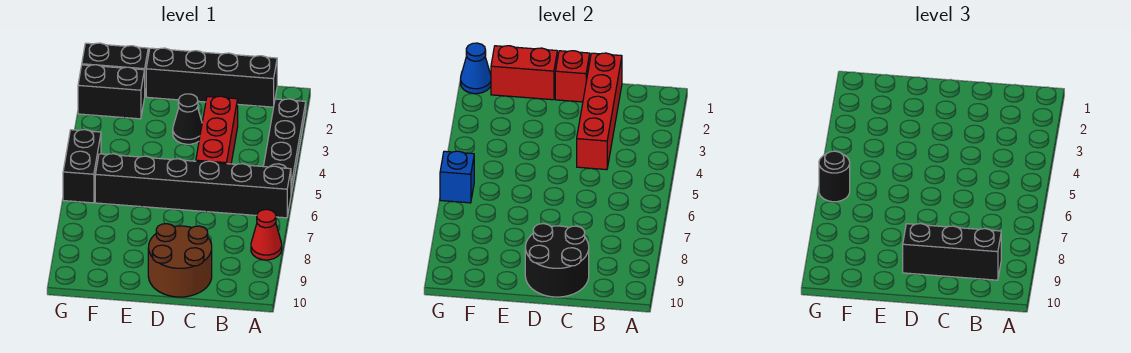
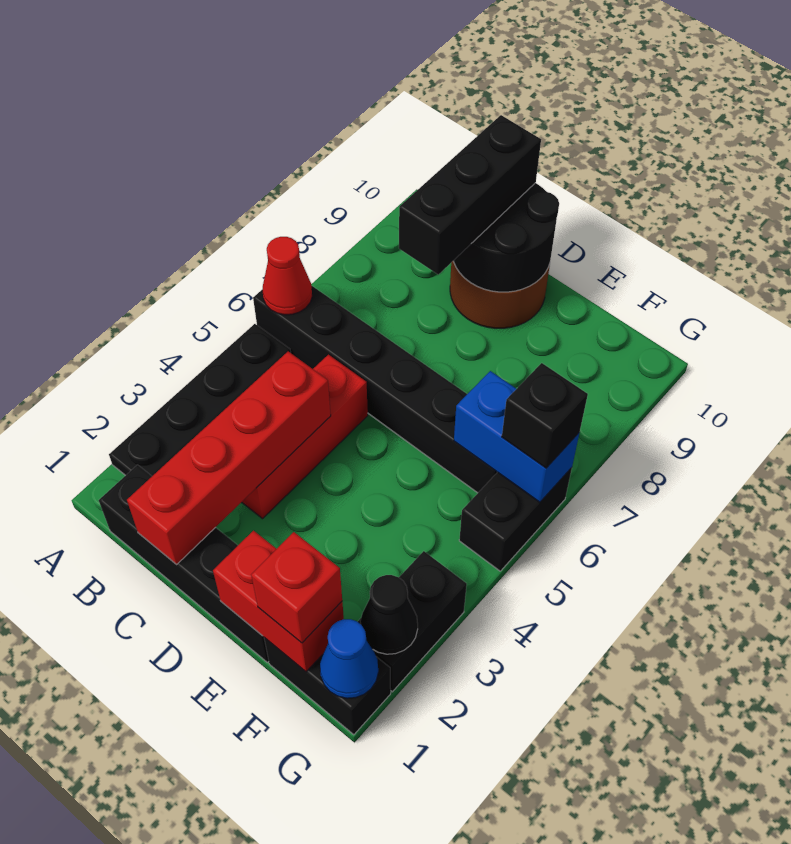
red cone A8 level 1 -> red cone A6 level 2
black brick B9:D9 level 3 -> black brick C8:C10 level 3
red brick D1 level 2 -> red brick F1 level 3
black cone D3 level 1 -> black cone G2 level 2
black brick F2:G2 level 1 -> black brick G2:G3 level 1
blue brick G6 level 2 -> blue brick F6:G6 level 2
black round brick G6 level 3 -> black brick G6 level 3

